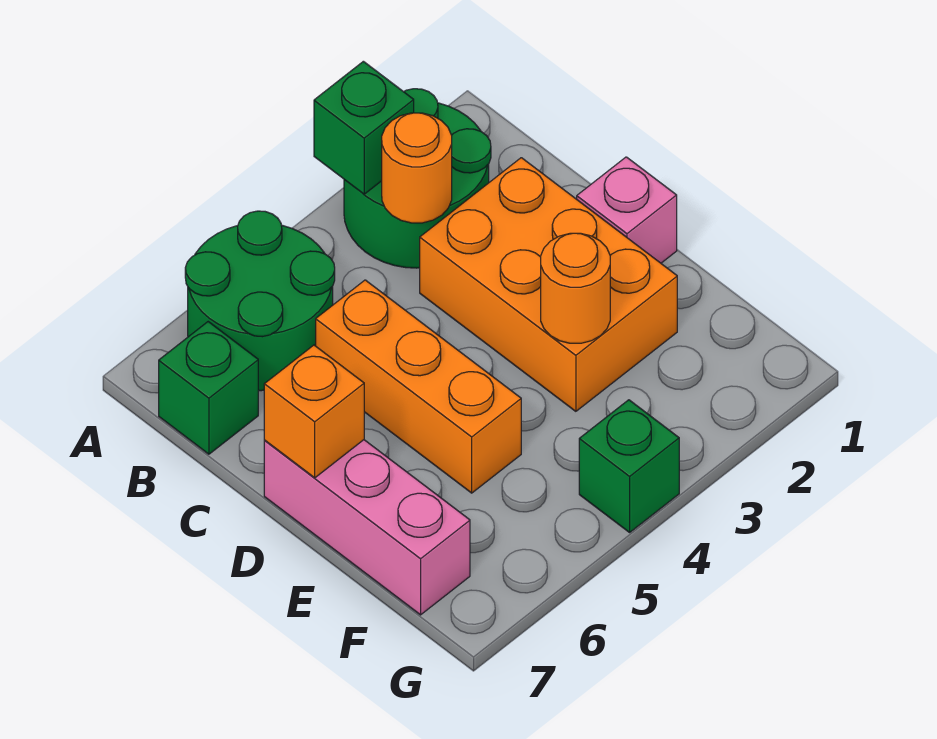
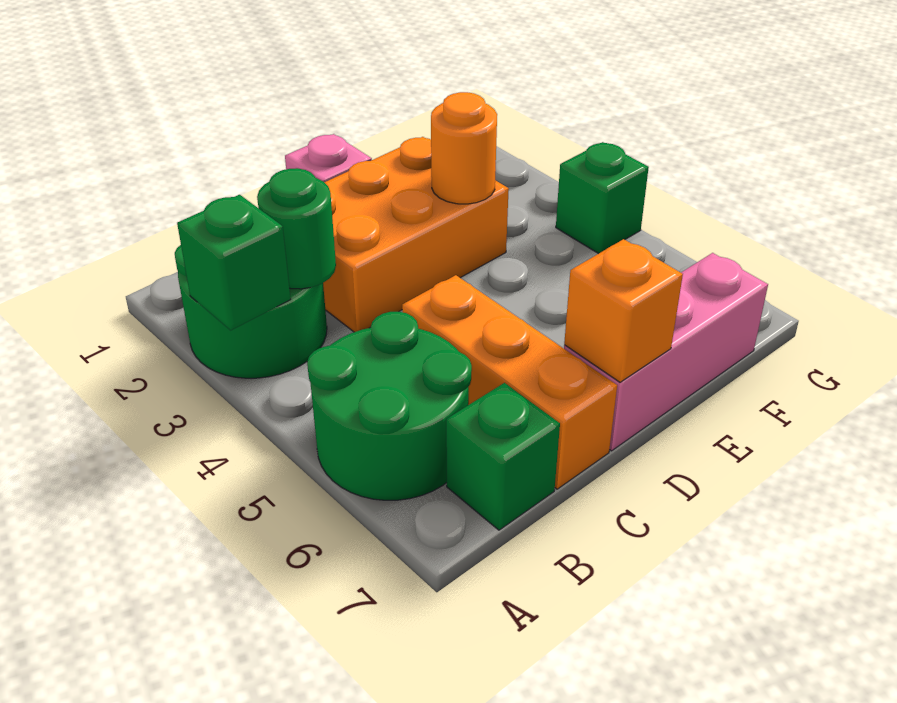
orange round brick B3 level 2 -> green round brick B3 level 2
orange brick C5:E5 level 1 -> orange brick C5:C7 level 1

